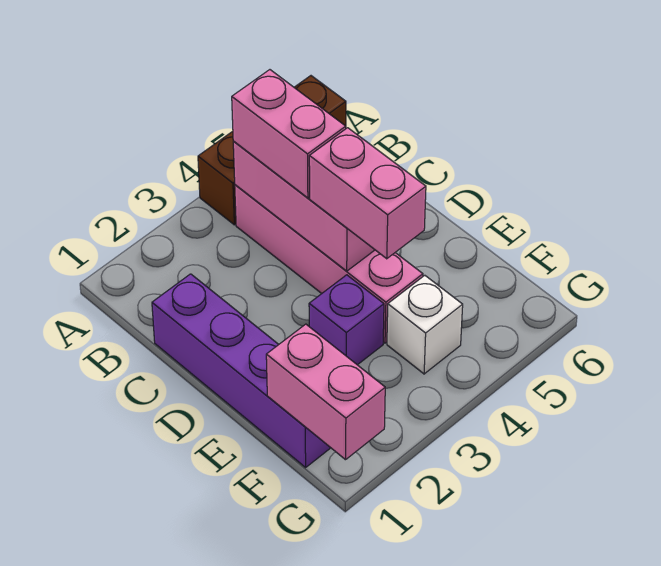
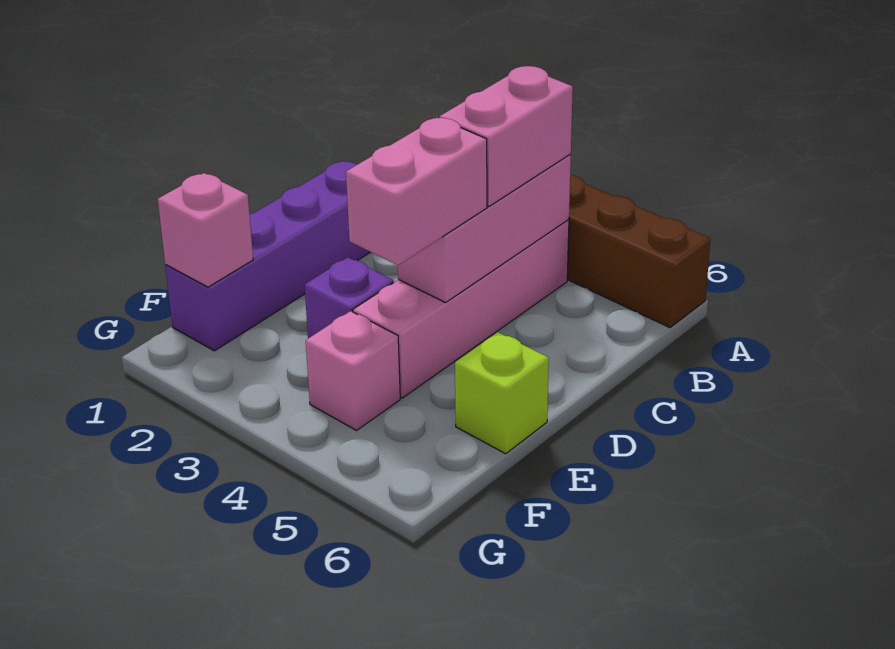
none -> lime brick E6 level 1
pink brick F1:G1 level 2 -> pink brick F1 level 2
white brick F4 level 1 -> pink brick F4 level 1

